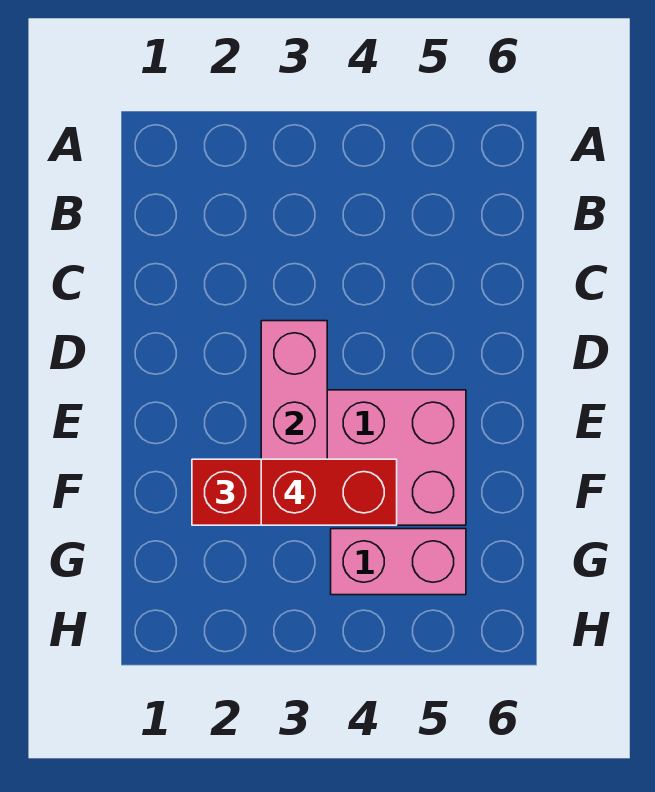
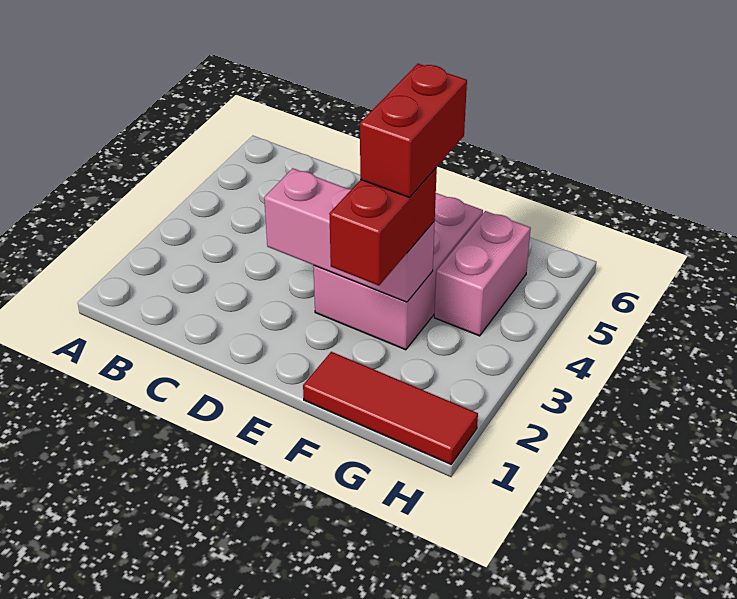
none -> red tile F1:H1 level 1

